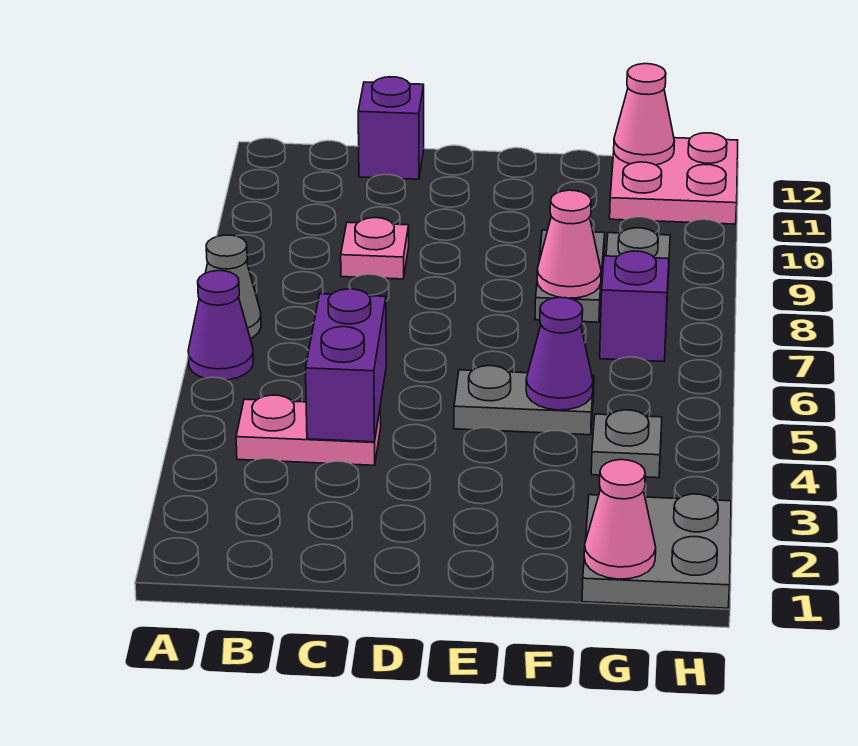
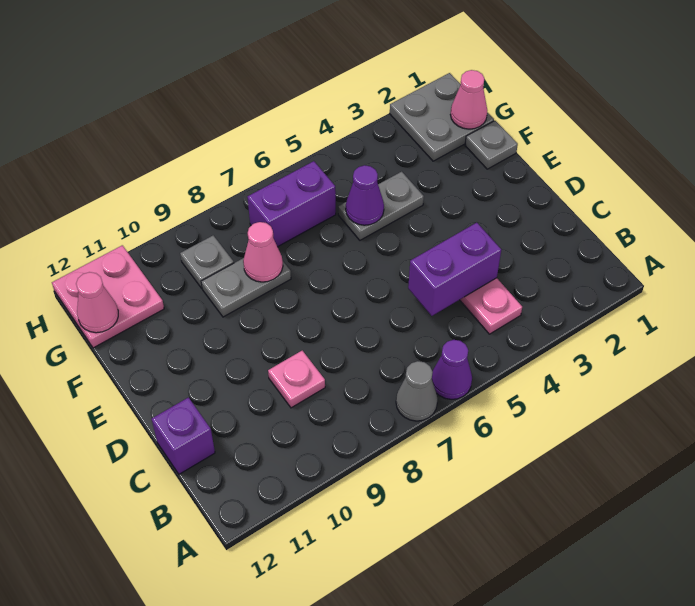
grey plate E5:F5 level 1 -> grey plate F4:F5 level 1
grey plate G4 level 1 -> grey plate F1 level 1
purple brick G7 level 1 -> purple brick G6:G7 level 1

